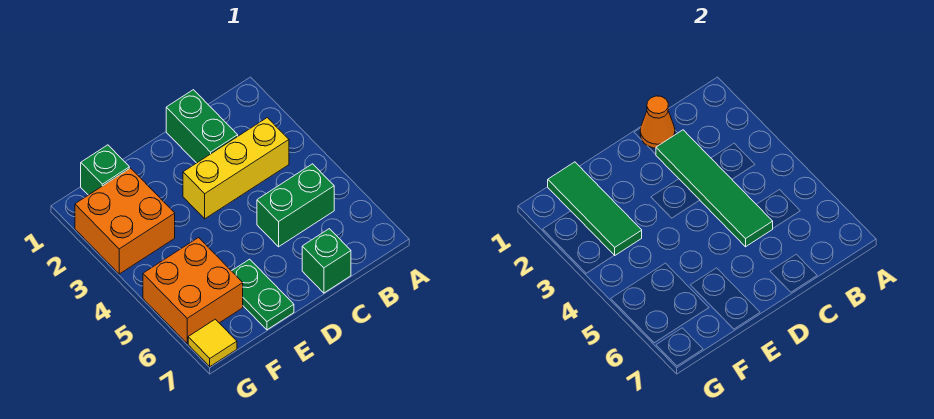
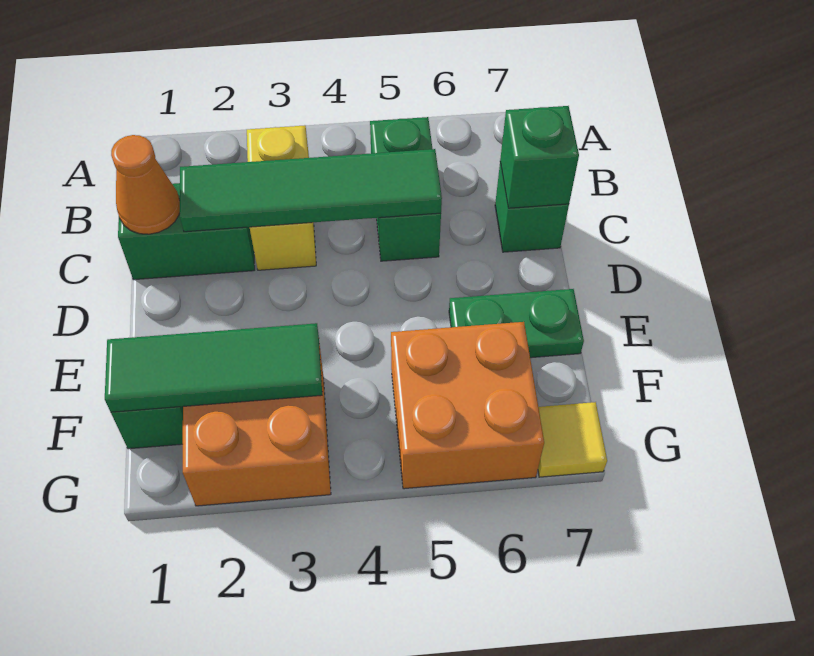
yellow brick B3:D3 level 1 -> yellow brick B3:C3 level 1
none -> green brick C7 level 2

